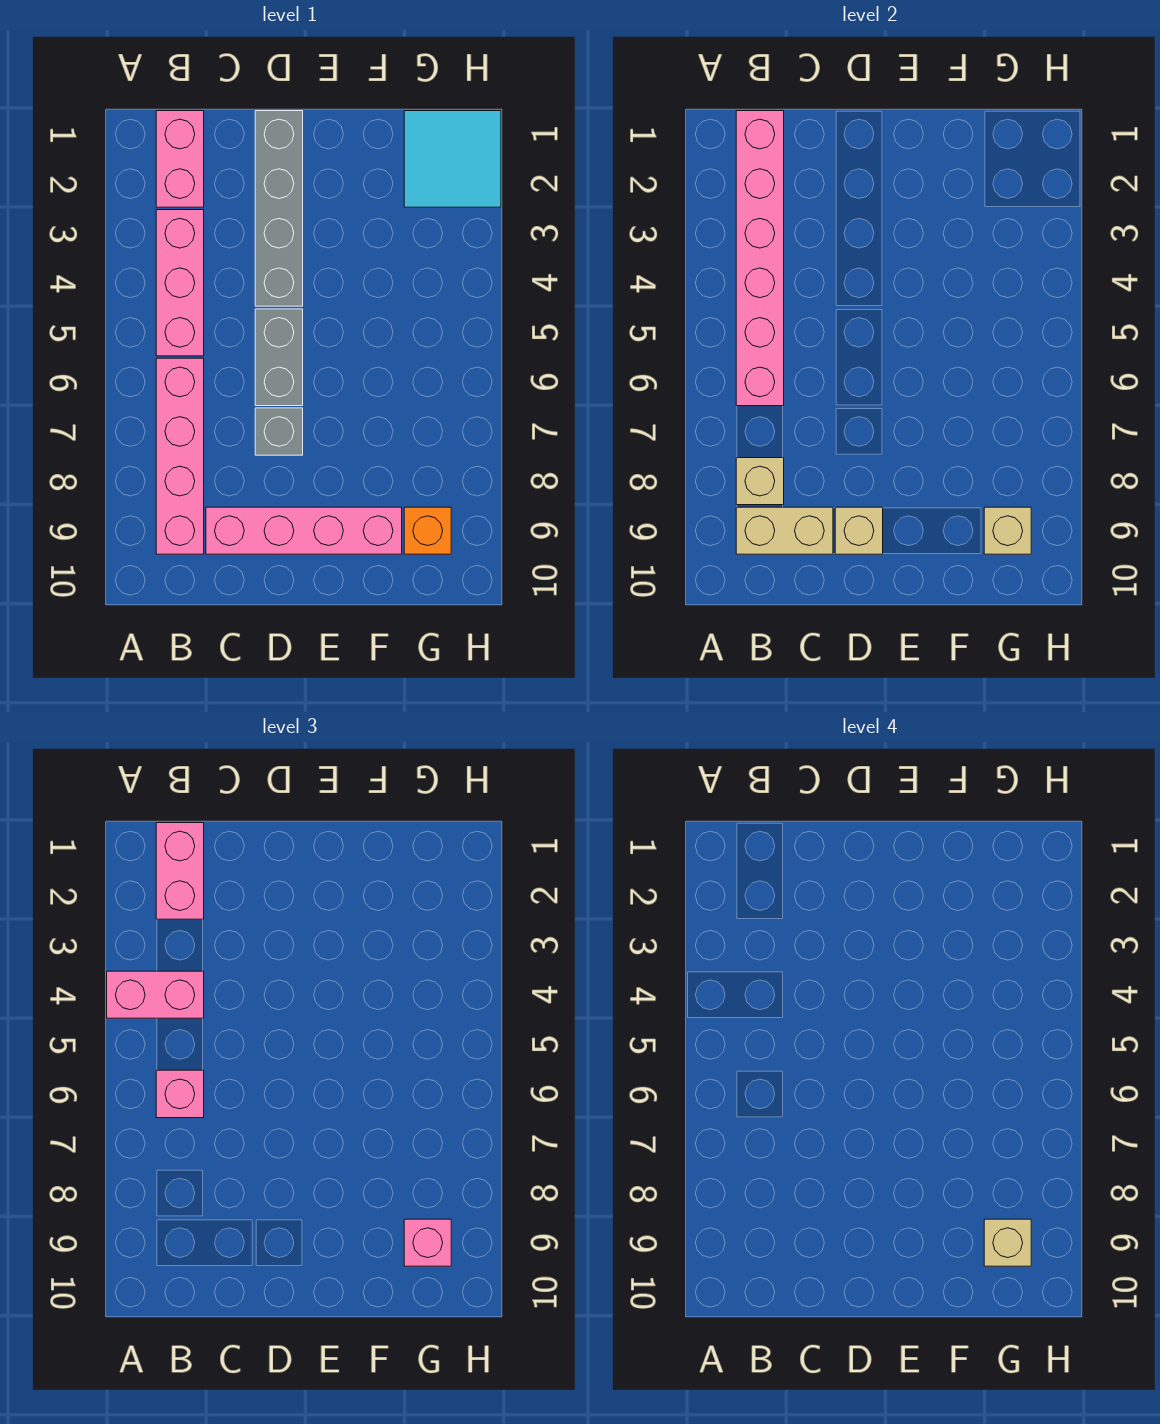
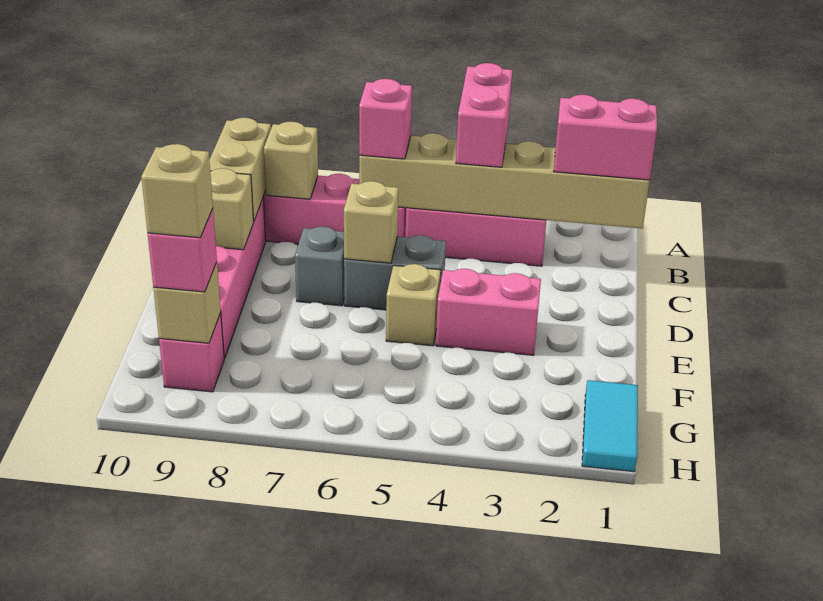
pink brick B1:B2 level 1 -> pink brick E3:E4 level 1
pink brick B1:B6 level 2 -> tan brick B1:B6 level 2
grey brick D1:D4 level 1 -> none
none -> tan brick D6 level 2
none -> tan brick E5 level 1
cyan tile G1:H2 level 1 -> cyan tile G1:H1 level 1
orange brick G9 level 1 -> pink brick G9 level 1

